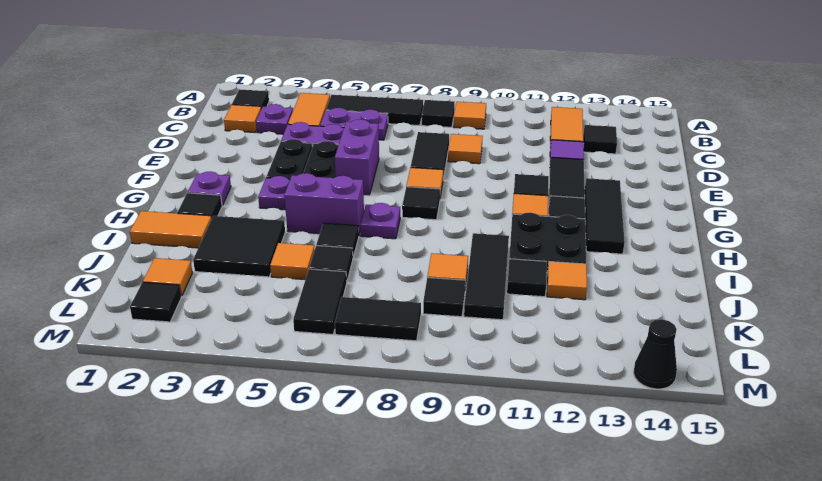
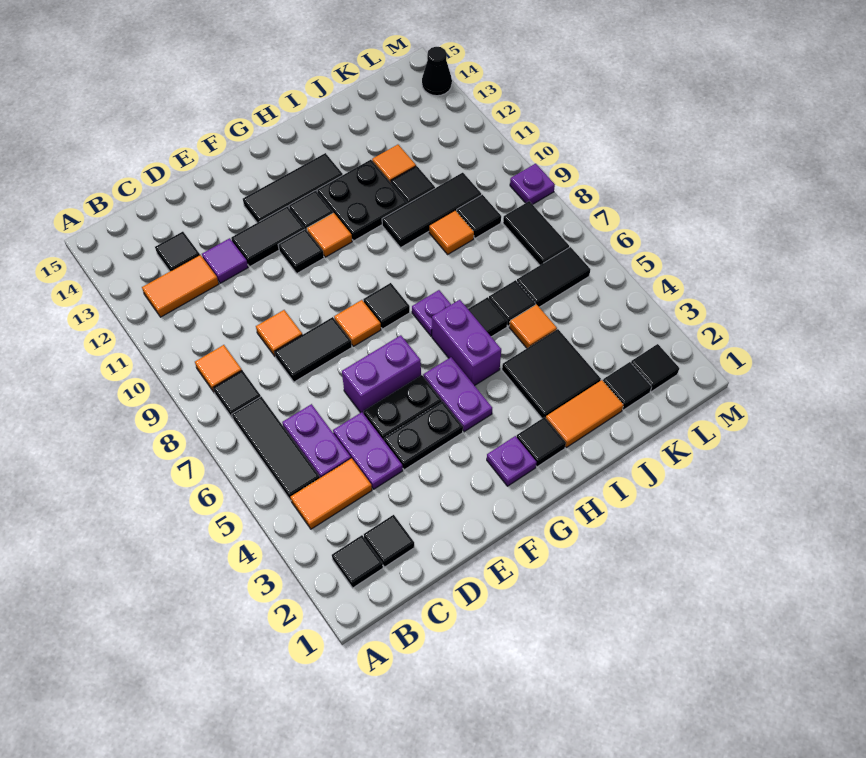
orange tile C2 level 1 -> black tile C2 level 1
purple plate C3 level 1 -> purple plate M9 level 1
orange tile I1:I2 level 1 -> orange tile I2:J2 level 1
orange tile K2 level 1 -> black tile K2 level 1

